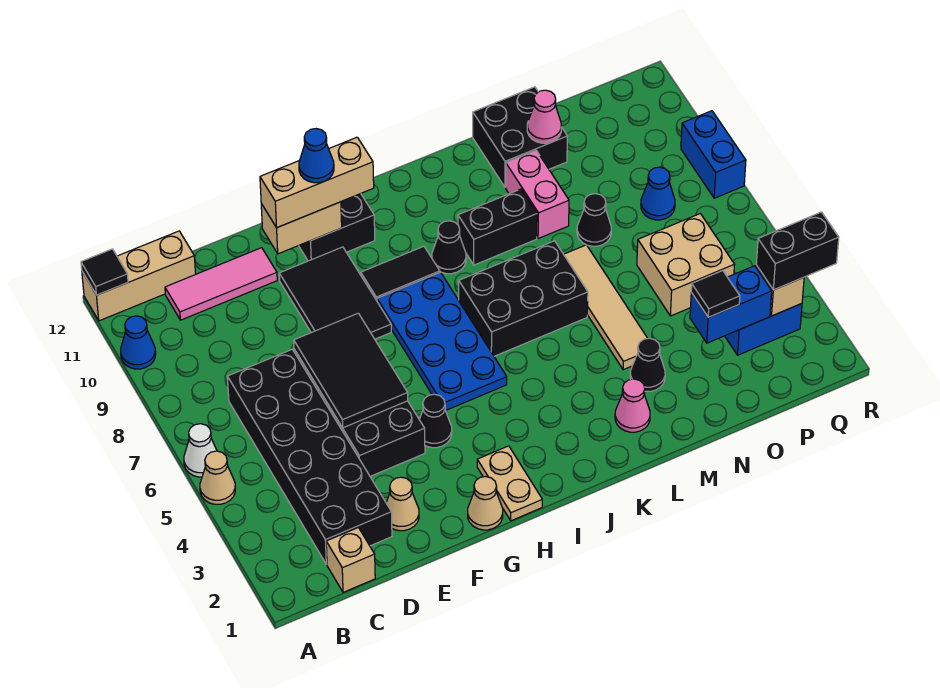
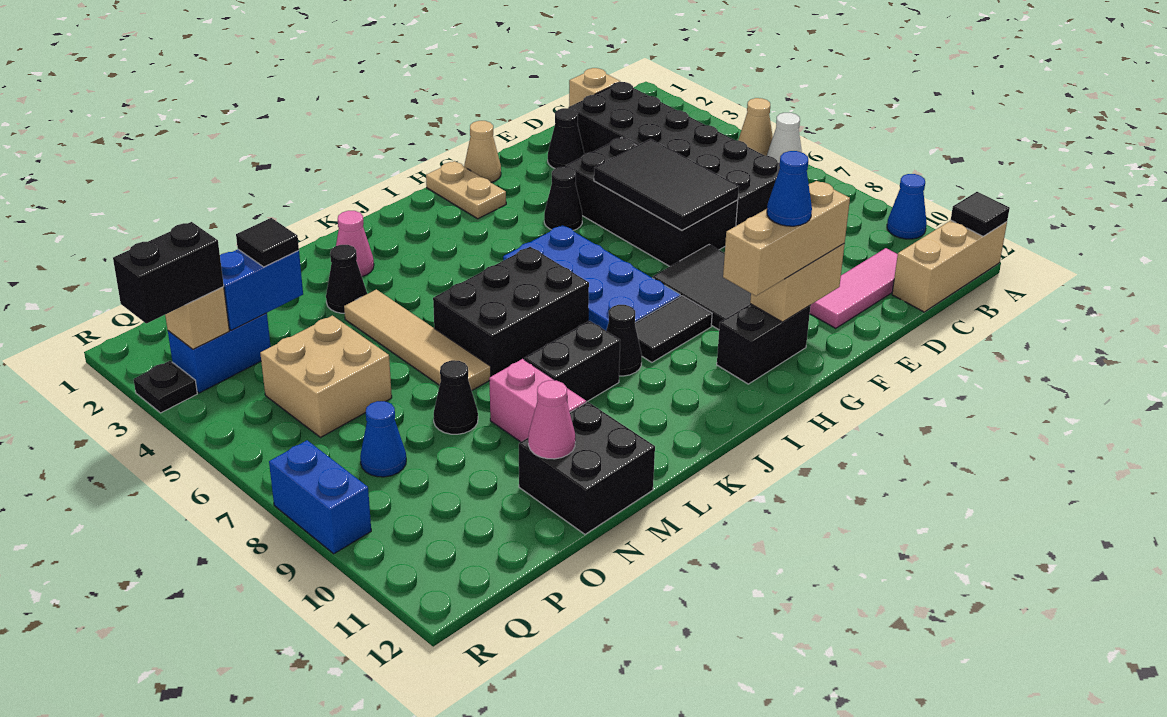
tan cone E2 level 1 -> black cone E2 level 1
none -> black plate R3 level 1

